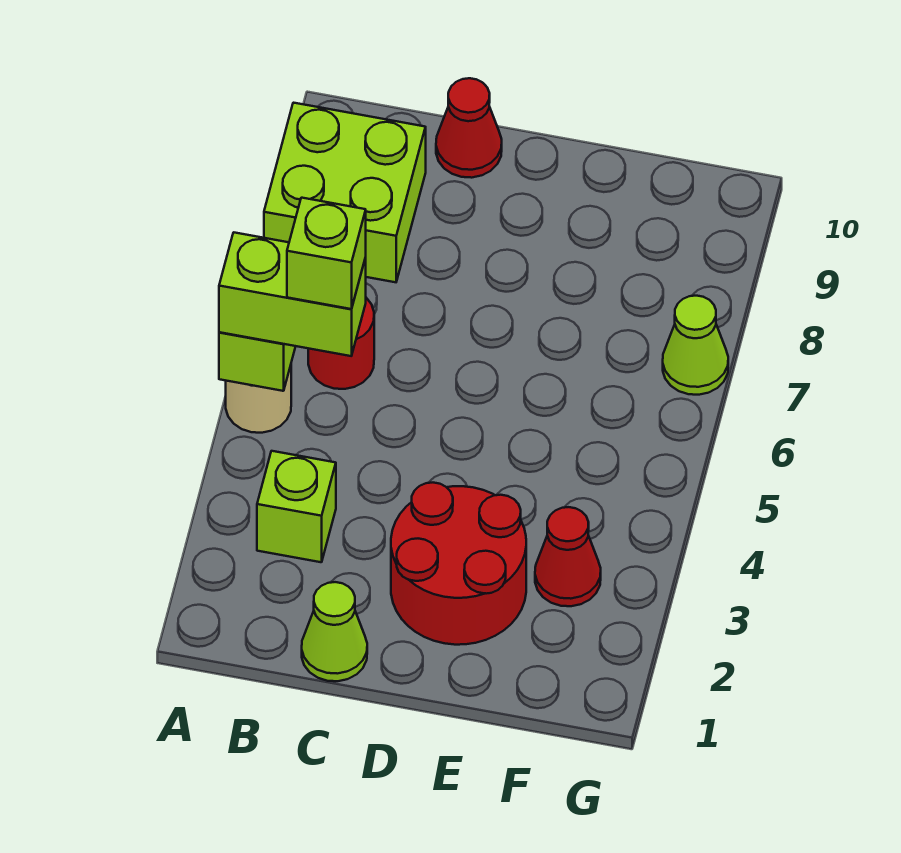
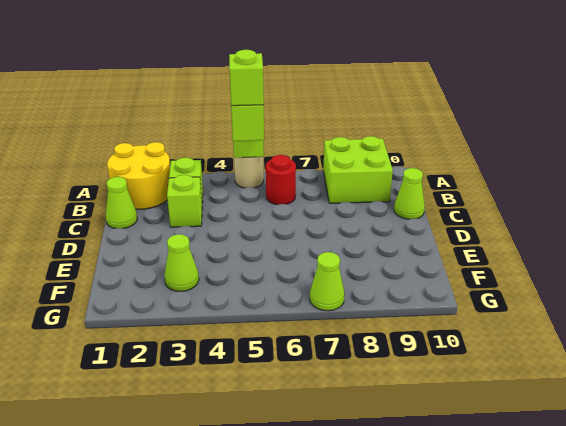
none -> yellow round brick A1:B2 level 1
none -> lime brick C3 level 1
red cone C10 level 1 -> lime cone C10 level 1
red round brick D2:E3 level 1 -> none
red cone F3 level 1 -> lime cone F3 level 1

